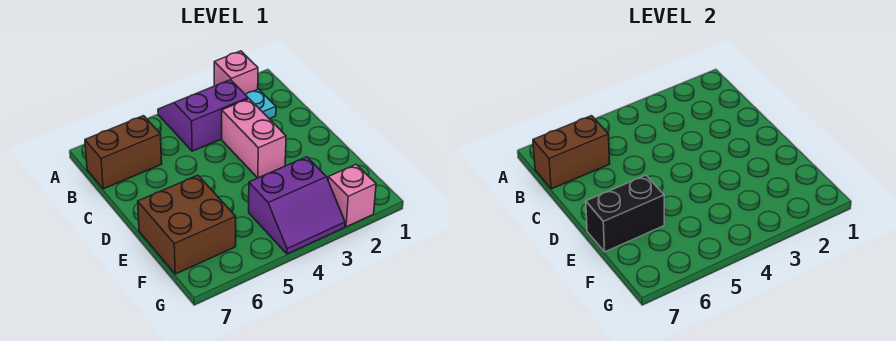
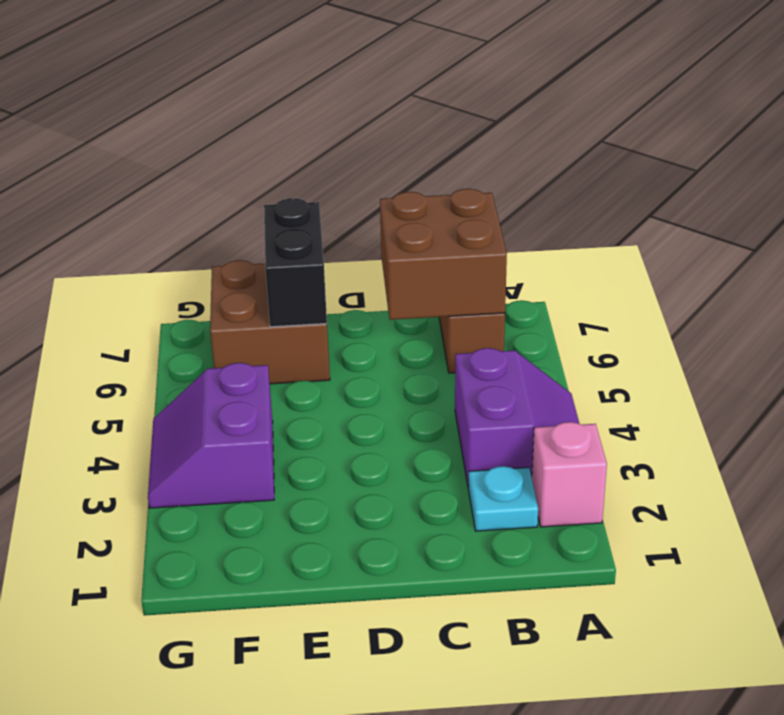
brown brick B6:B7 level 2 -> brown brick B6:C7 level 2
pink brick C3:D3 level 1 -> none
pink brick G2 level 1 -> none

